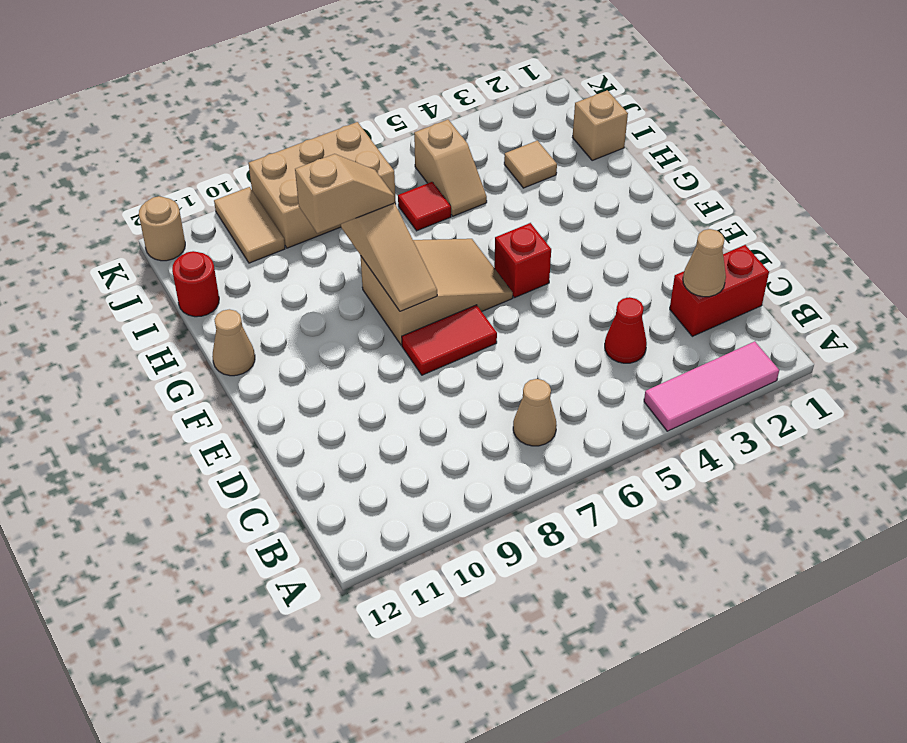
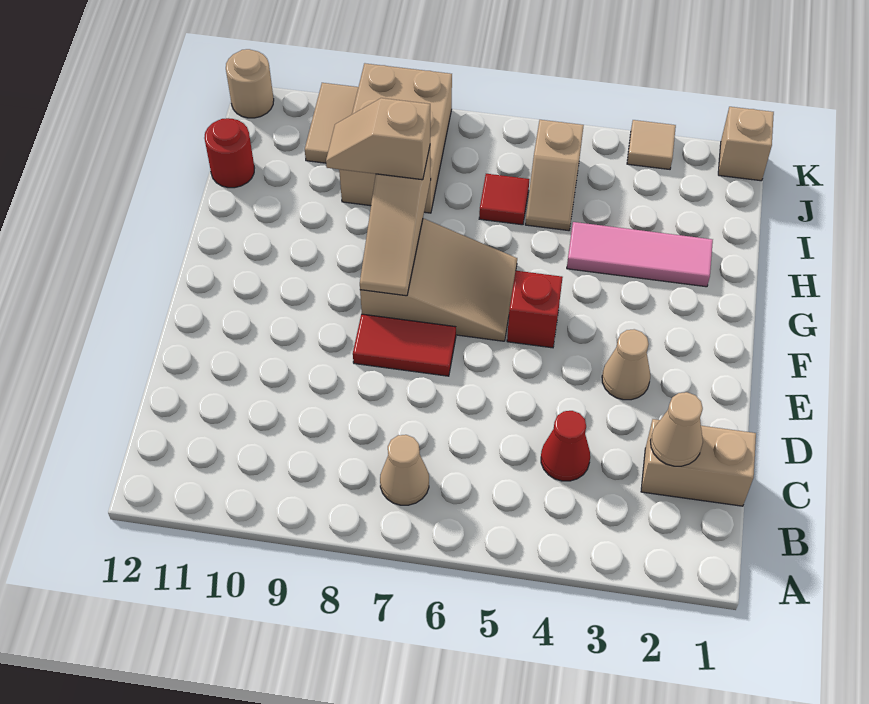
pink tile A2:A4 level 1 -> pink tile H2:H4 level 1
red brick C1:C2 level 1 -> tan brick C1:C2 level 1
tan cone G12 level 1 -> tan cone E3 level 1
tan slope H8:H9 level 3 top 9 -> tan slope H8:H9 level 3 top 8
tan brick I1 level 1 -> tan brick K1 level 1
tan tile I3 level 1 -> tan tile K3 level 1
tan brick J7:K9 level 1 -> tan brick I8:K9 level 1

